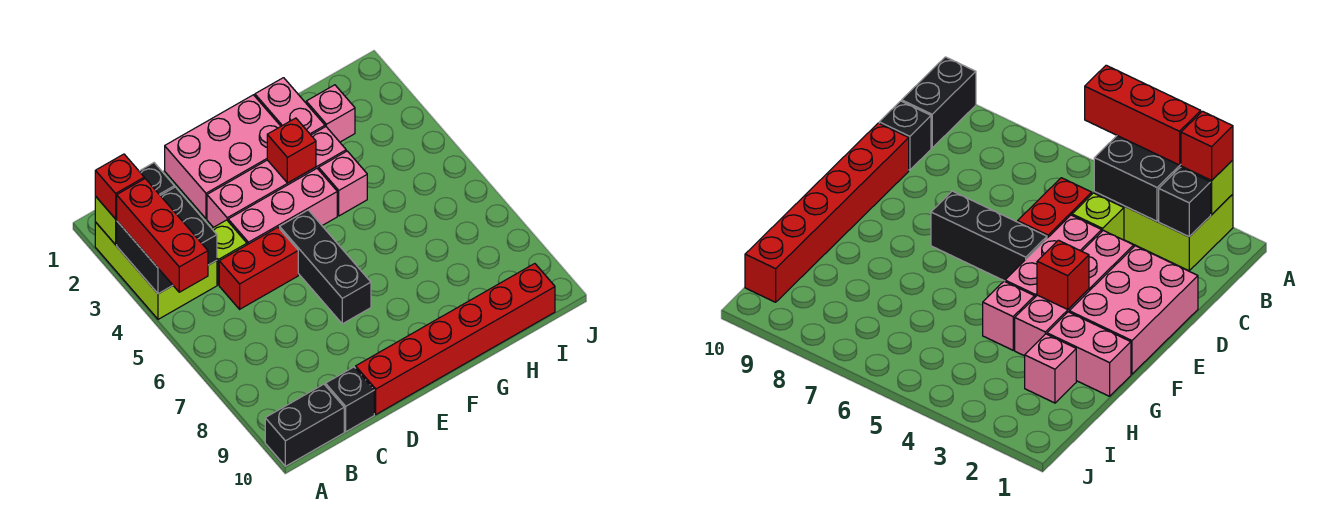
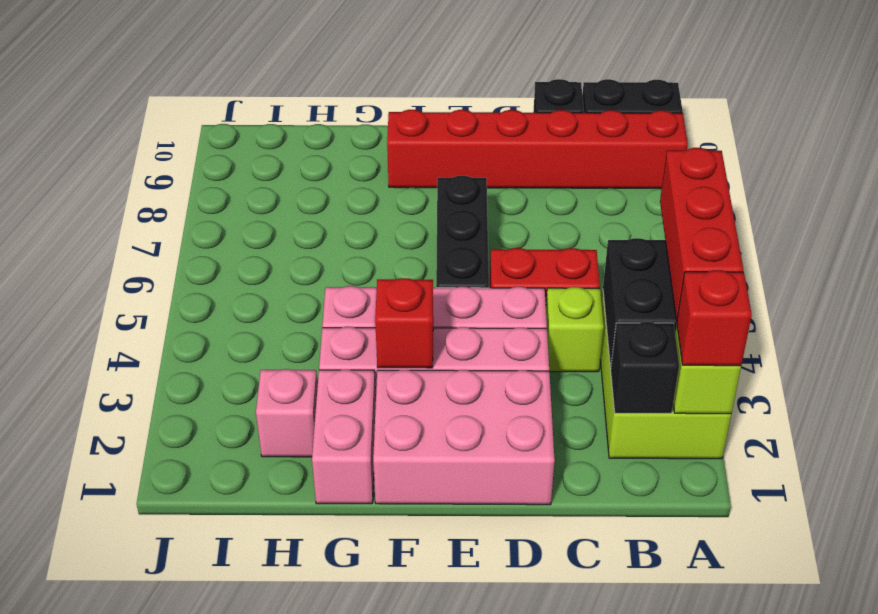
red brick D10:I10 level 1 -> red brick A9:F9 level 1

